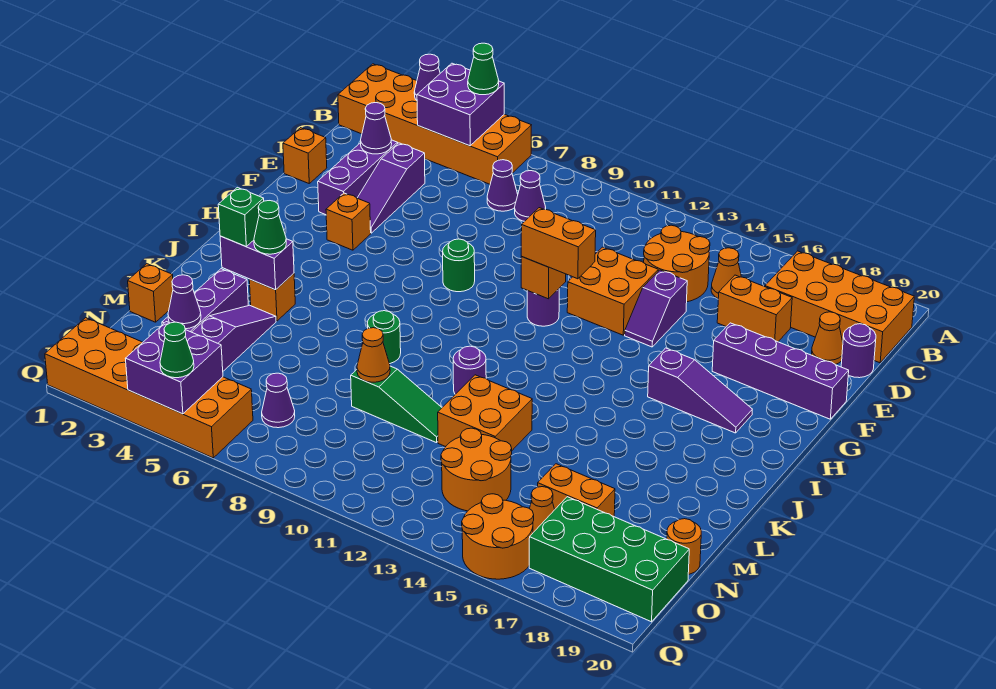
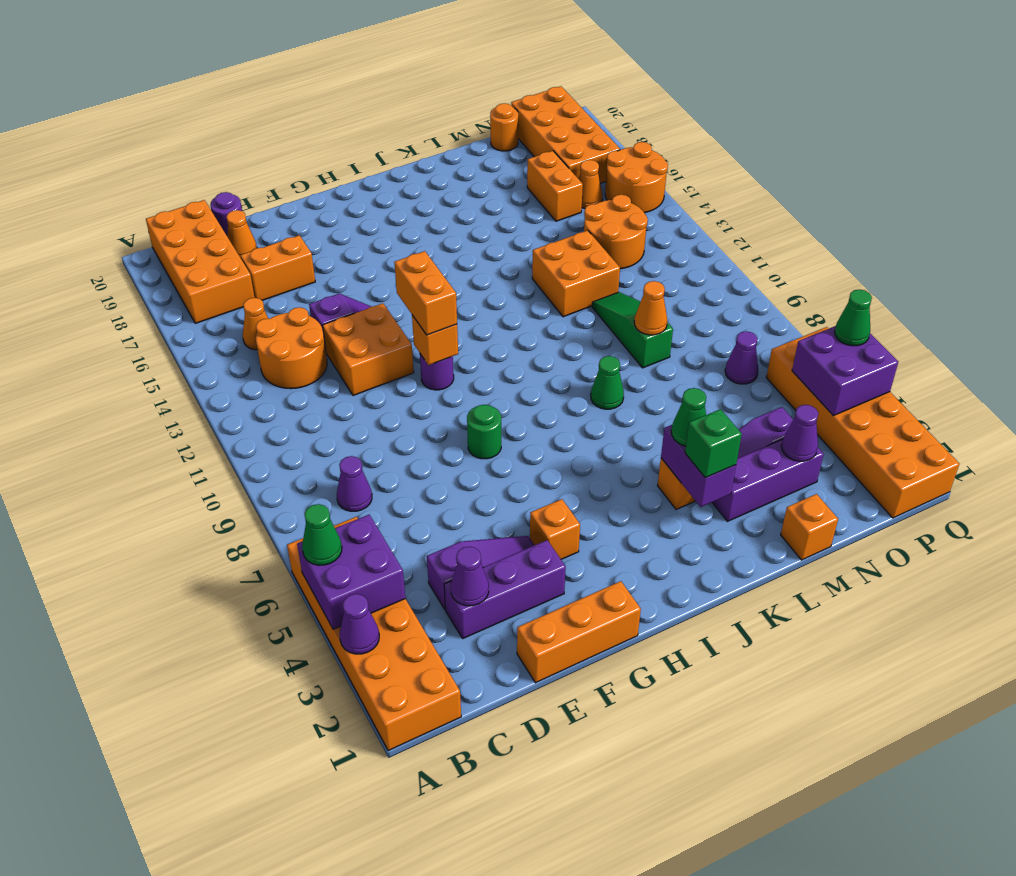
purple cone C7 level 1 -> none
orange brick D16:D17 level 1 -> orange brick D17:E17 level 1
orange brick E1 level 1 -> orange brick E1:G1 level 1
purple brick F17:F20 level 1 -> none
purple slope H16:H18 level 1 top 16 -> none
green round brick K8 level 1 -> green cone K8 level 1
purple round brick K11 level 1 -> none
green brick O17:P20 level 1 -> orange brick O17:P20 level 1

